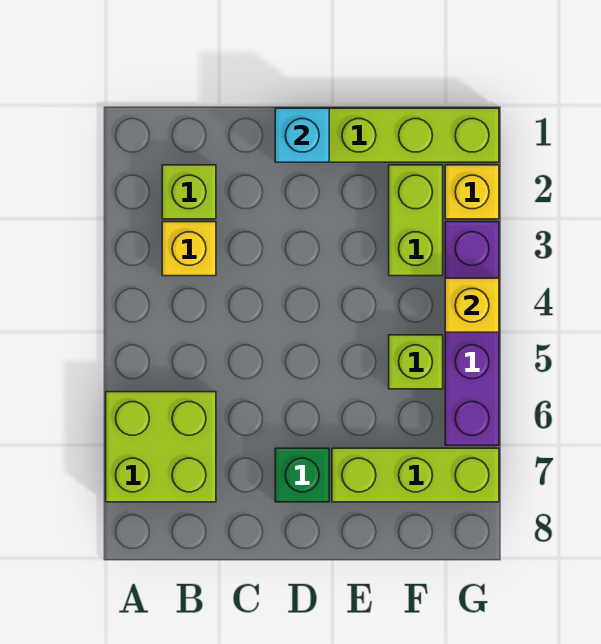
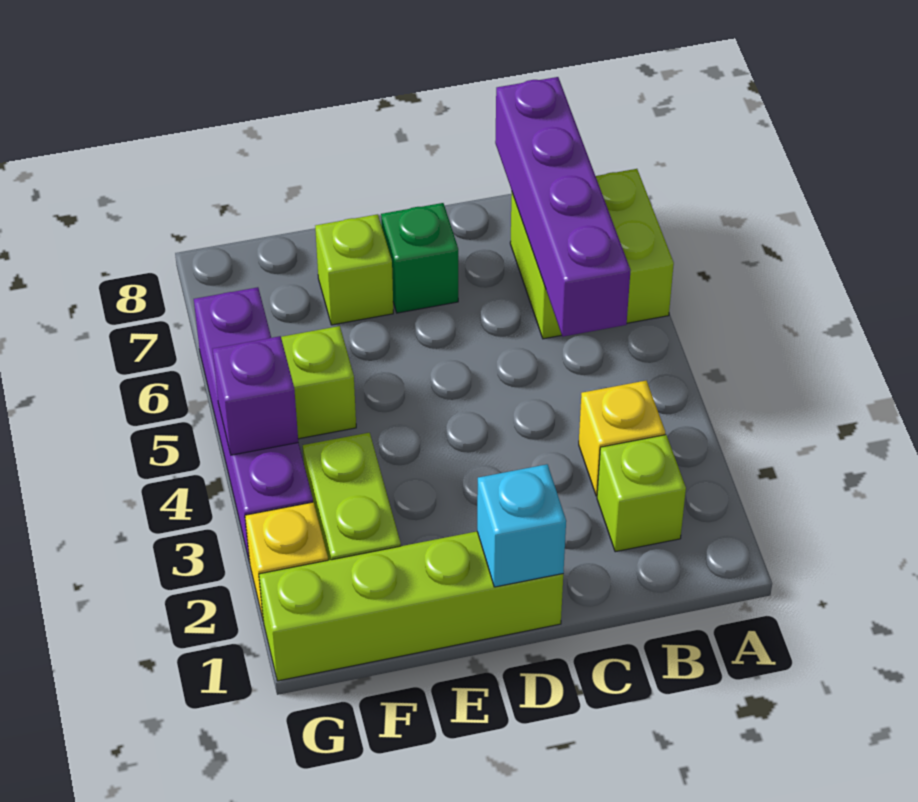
none -> purple brick B5:B8 level 2
lime brick E7:G7 level 1 -> lime brick E7 level 1
yellow brick G4 level 2 -> purple brick G4 level 2

